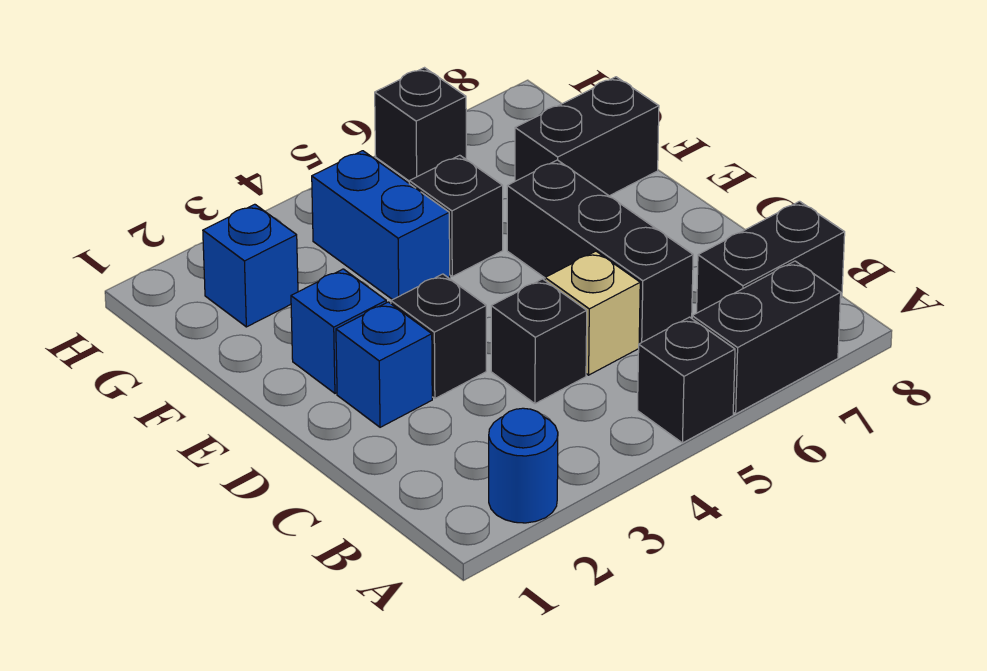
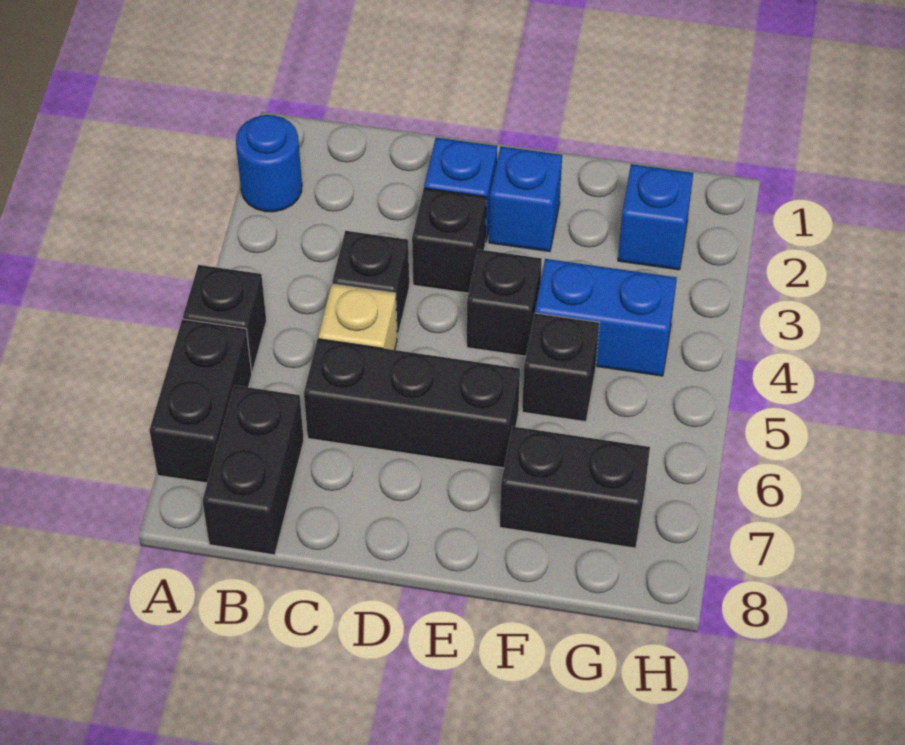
black brick F7:F8 level 1 -> black brick F7:G7 level 1
black brick H6 level 1 -> black brick E4 level 1

